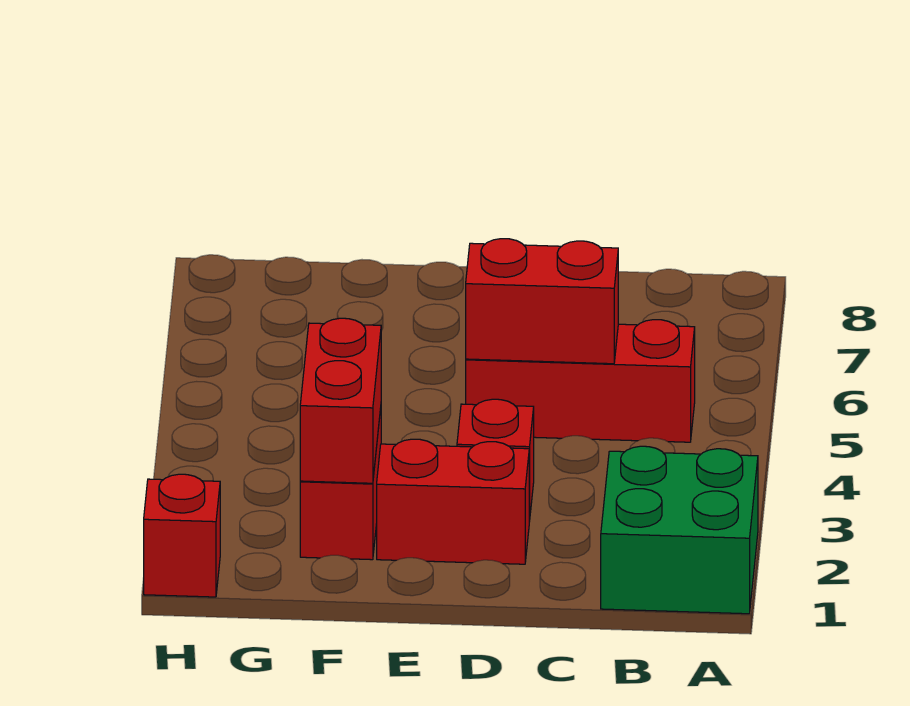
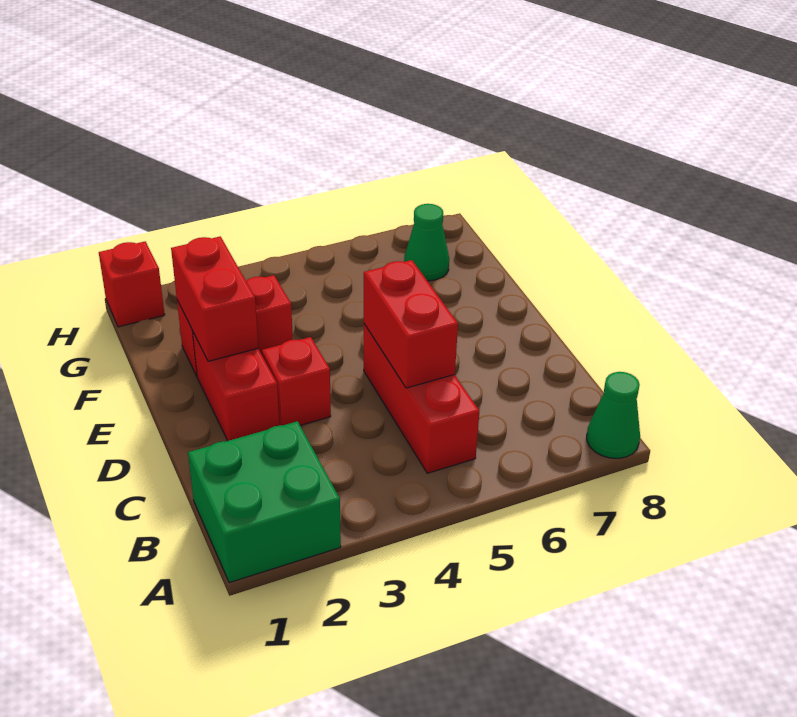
none -> green cone A8 level 1
red brick F2:F3 level 2 -> red brick E2:F2 level 2
none -> green cone G7 level 1

